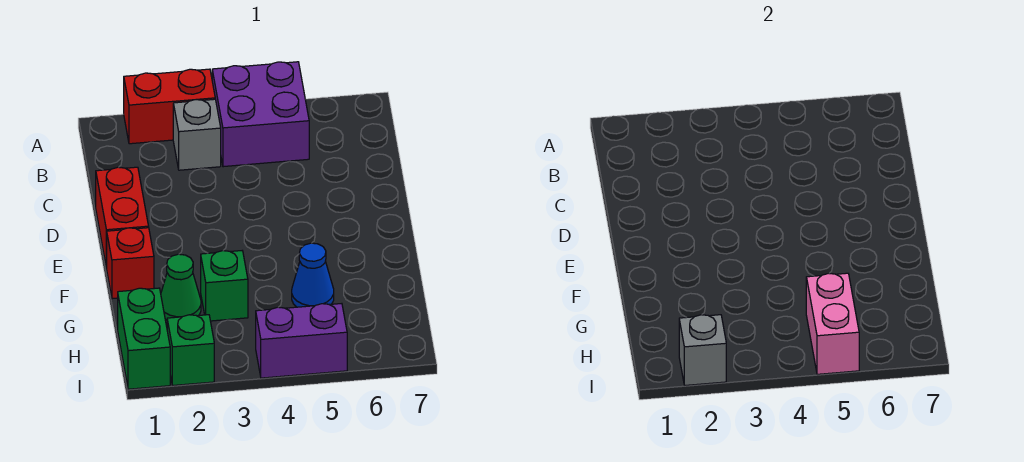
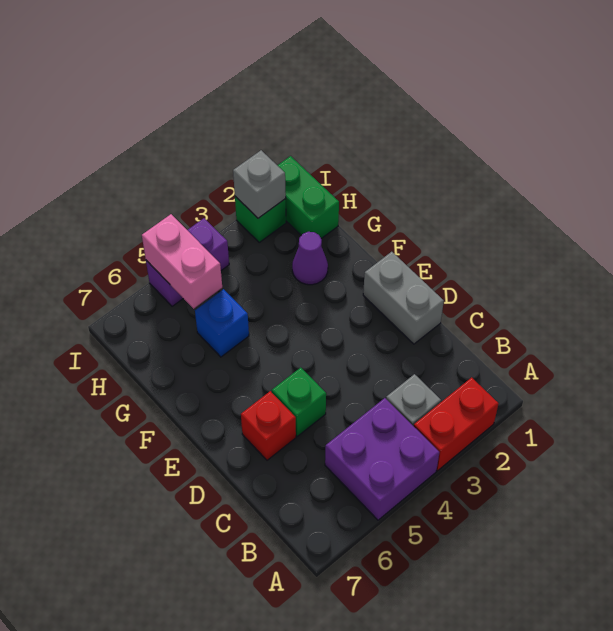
red brick D1:E1 level 1 -> grey brick D1:E1 level 1
red brick F1 level 1 -> red brick D6 level 1
green cone G2 level 1 -> purple cone G2 level 1
green brick G3 level 1 -> green brick D5 level 1
blue cone G5 level 1 -> blue brick G5 level 1

